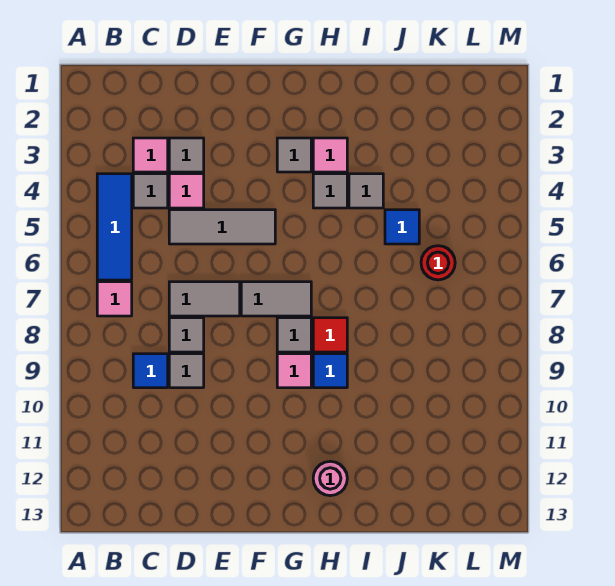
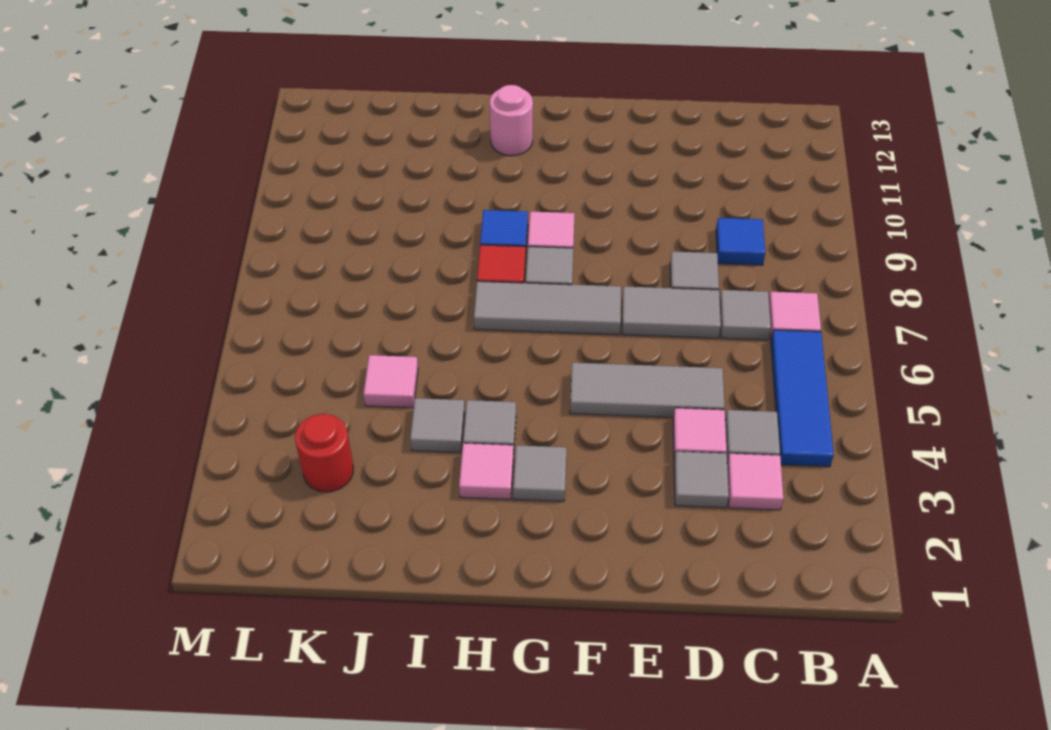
grey tile D9 level 1 -> grey tile C7 level 1
grey tile F7:G7 level 1 -> grey tile F7:H7 level 1
blue tile J5 level 1 -> pink tile J5 level 1
red round brick K6 level 1 -> red round brick K3 level 1

